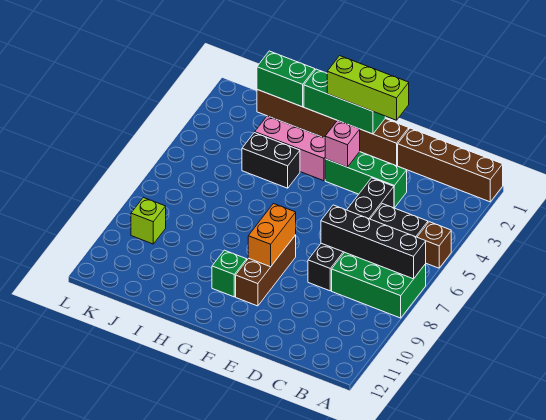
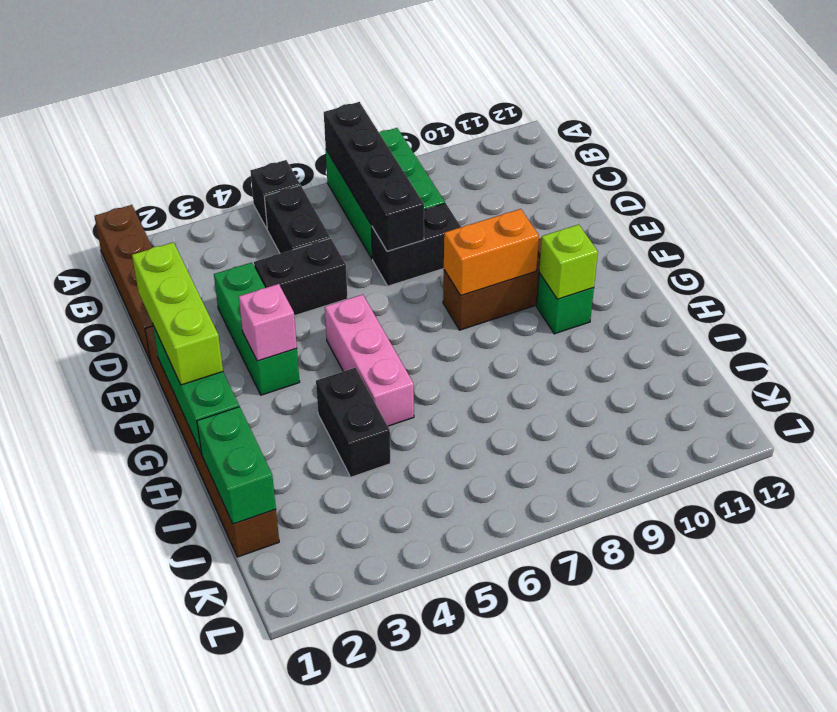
brown brick A5 level 1 -> black brick A5 level 1
pink brick G3:I3 level 1 -> pink brick F5:H5 level 1
lime brick K9 level 1 -> lime brick G10 level 2

